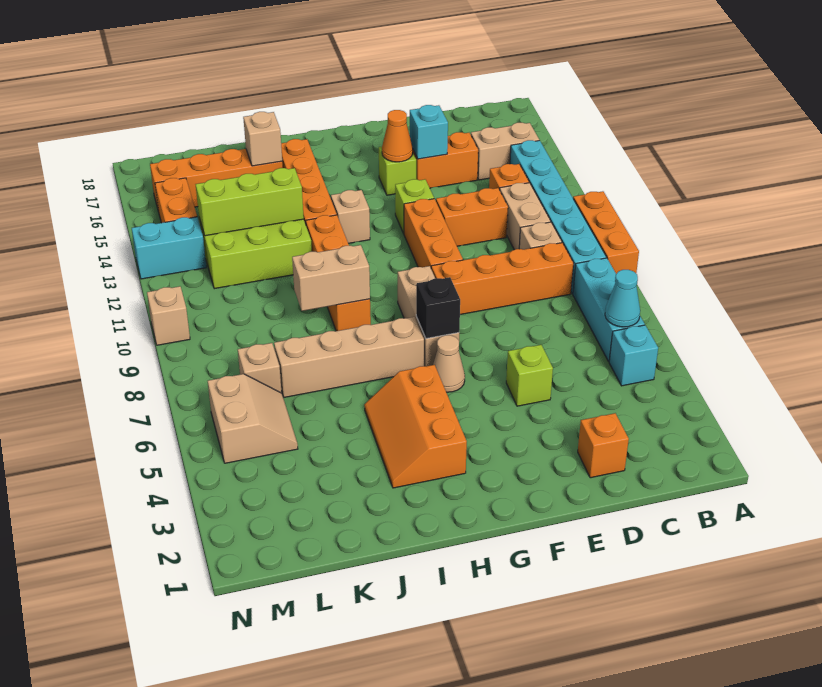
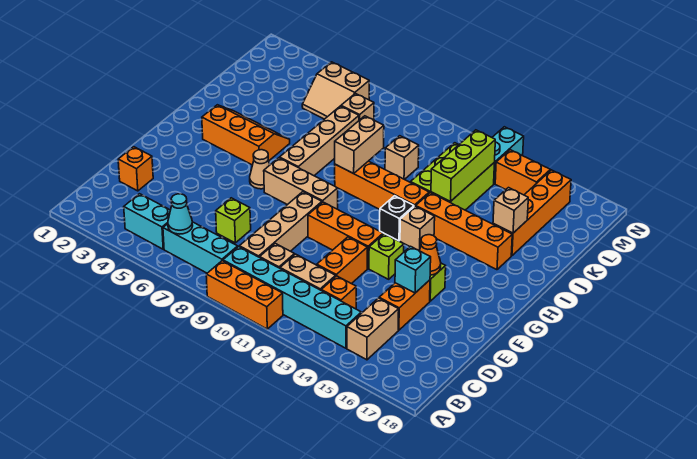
cyan brick B5 level 1 -> cyan brick B4:B5 level 1
orange brick C9:F9 level 1 -> tan brick C9:F9 level 1
lime brick E5 level 1 -> lime brick D7 level 1
black brick G7 level 2 -> black brick H12 level 1
tan brick N10 level 1 -> tan brick K10 level 1

